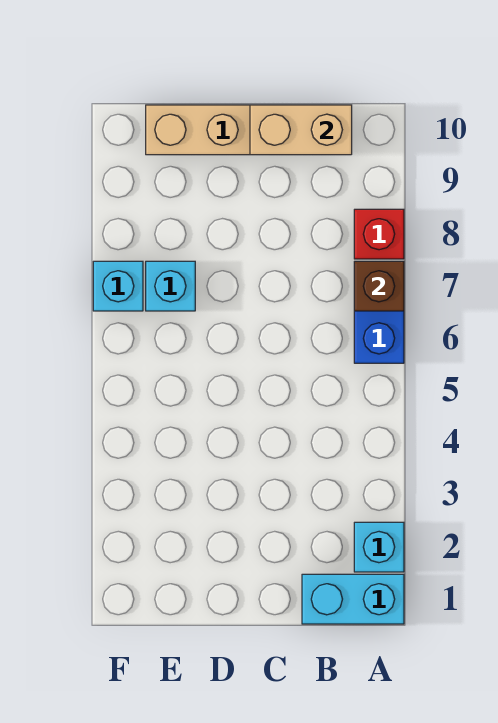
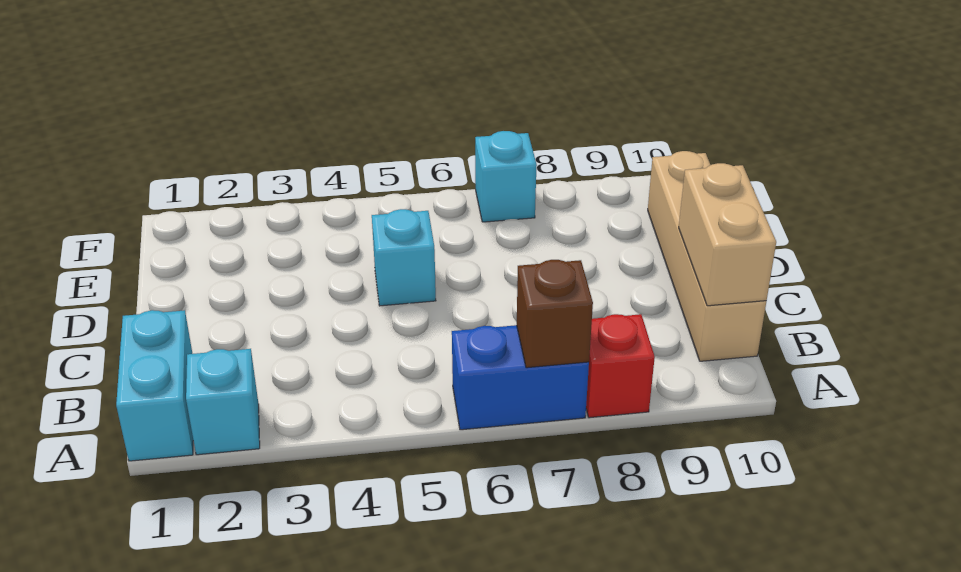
cyan brick E7 level 1 -> cyan brick D5 level 1

